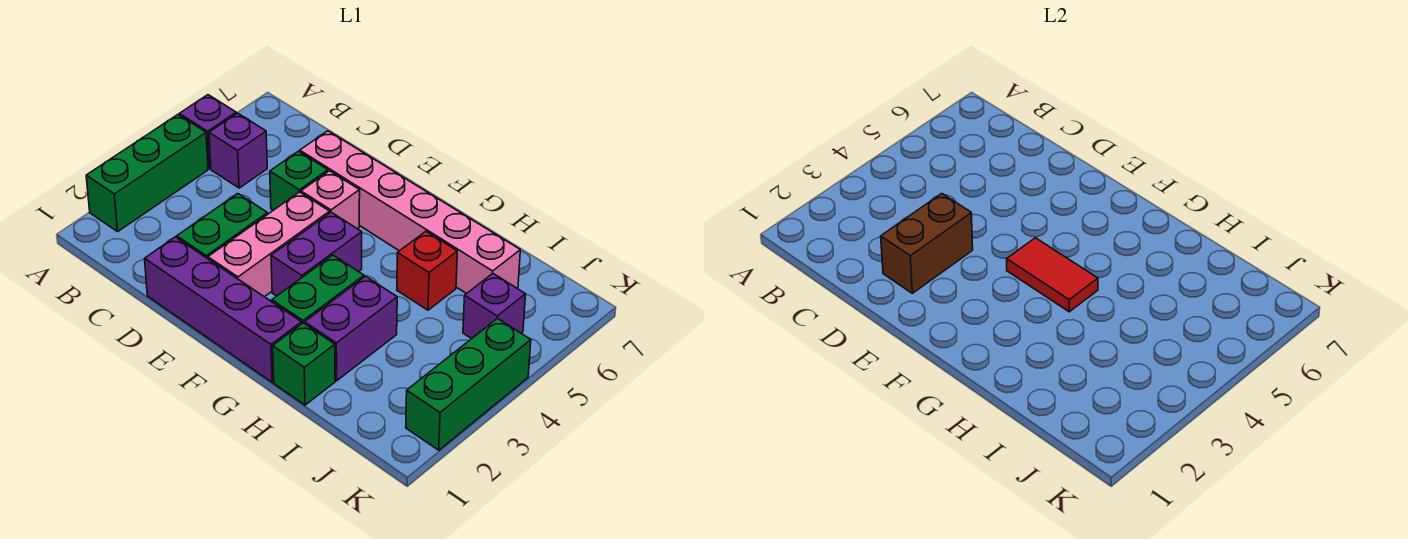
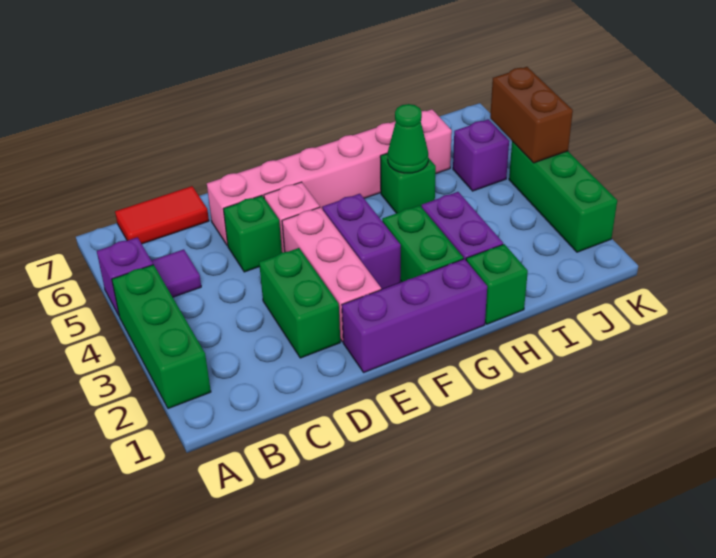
purple brick B5 level 1 -> purple tile B5 level 1
purple brick D1:G1 level 1 -> purple brick E1:G1 level 1
brown brick D2:D3 level 2 -> brown brick K4:K5 level 2
red tile F4:G4 level 2 -> red tile B7:C7 level 1
red brick H5 level 1 -> green brick H5 level 1
none -> green cone H5 level 2

